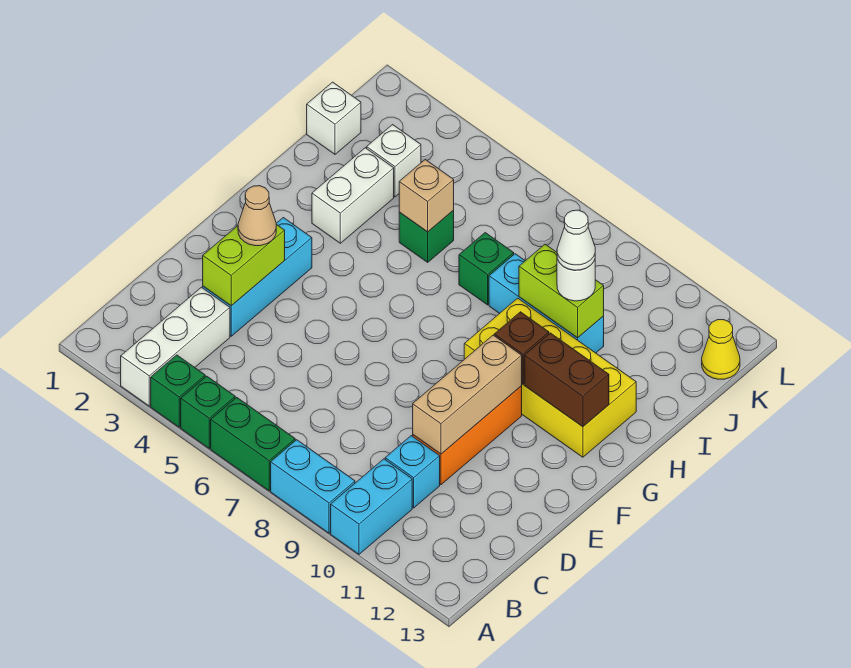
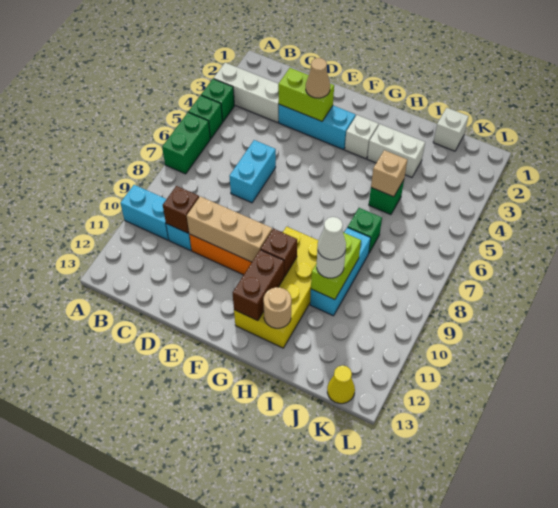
cyan brick A8:A9 level 1 -> cyan brick D6:D7 level 1
none -> brown brick C10 level 2
none -> tan round brick H12 level 2
white brick J3 level 1 -> white brick G3 level 1

